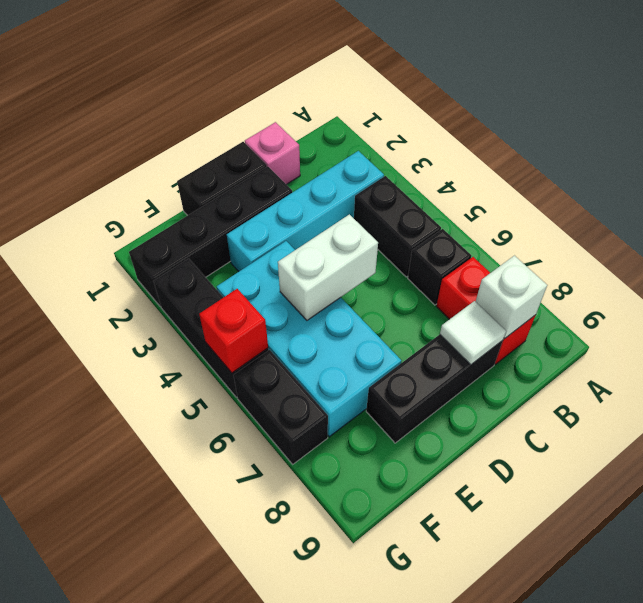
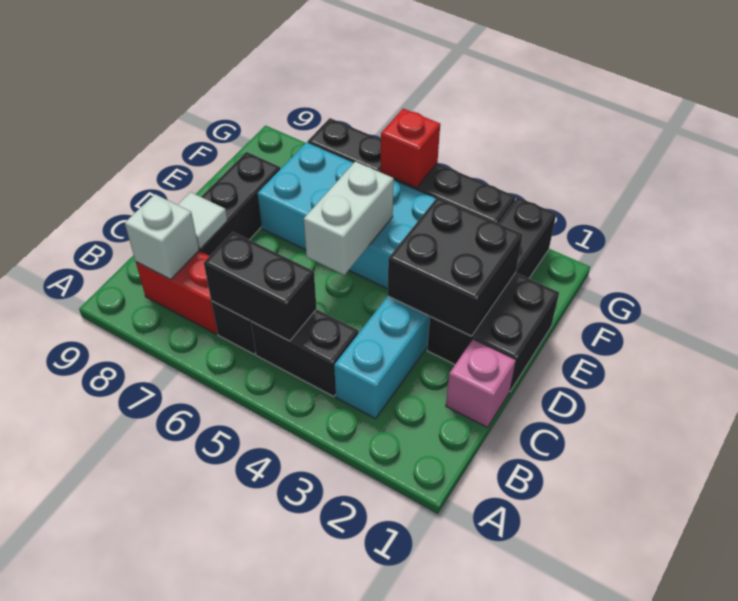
none -> black brick B5:B6 level 2
none -> black brick D2:E3 level 2

